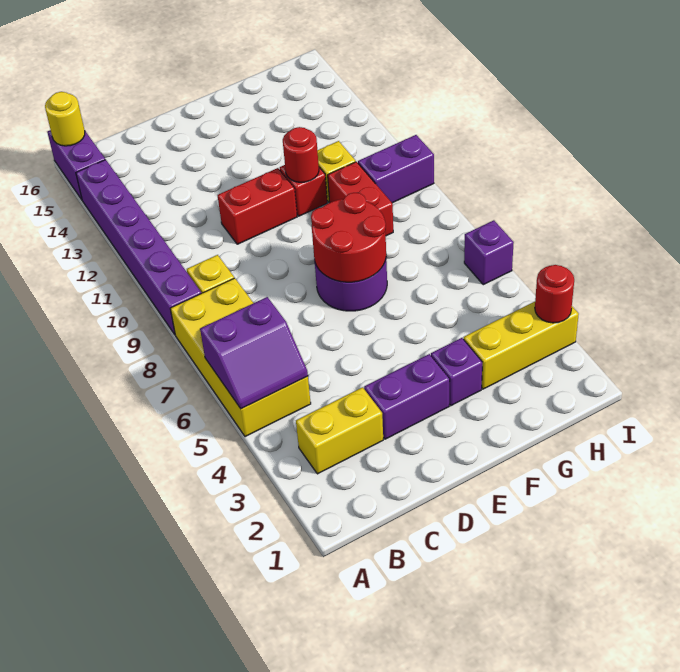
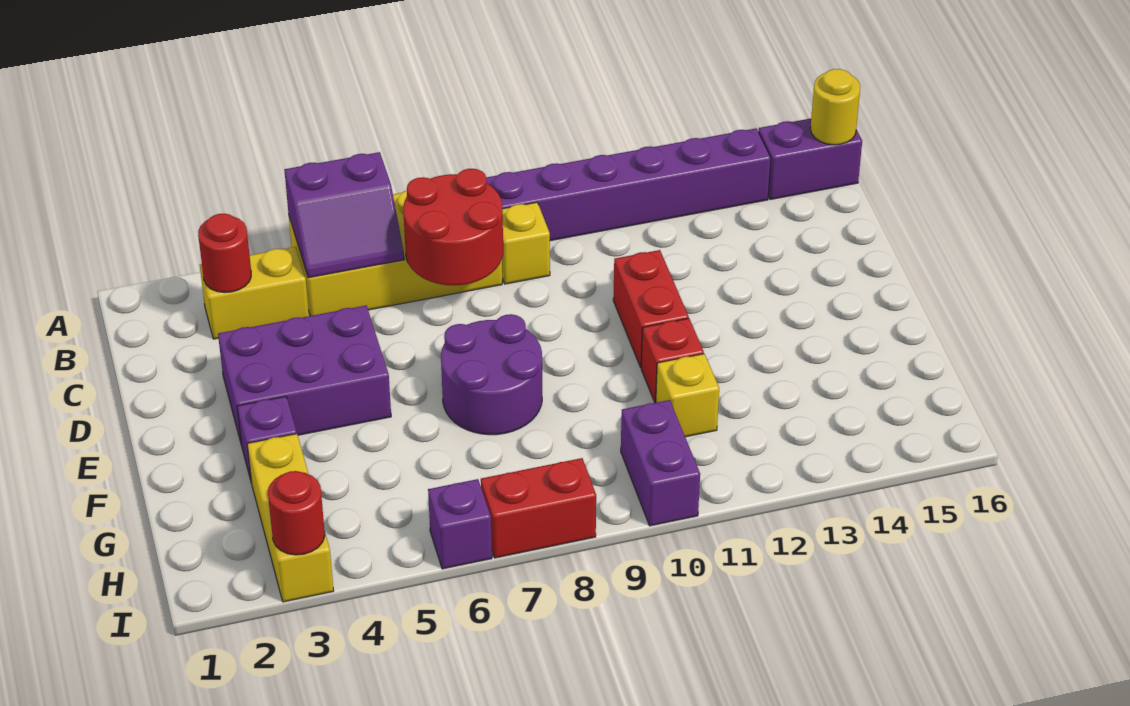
purple slope A5:B6 level 2 top 6 -> purple slope A5:B6 level 2 top A
yellow brick B3:C3 level 1 -> yellow brick B3:B4 level 1
purple brick D3:E3 level 1 -> purple brick D3:E5 level 1
red round brick E7:F8 level 2 -> red round brick B7:C8 level 2
red round brick F11 level 2 -> red round brick B3 level 2
red brick G9:G10 level 1 -> red brick I7:I8 level 1

